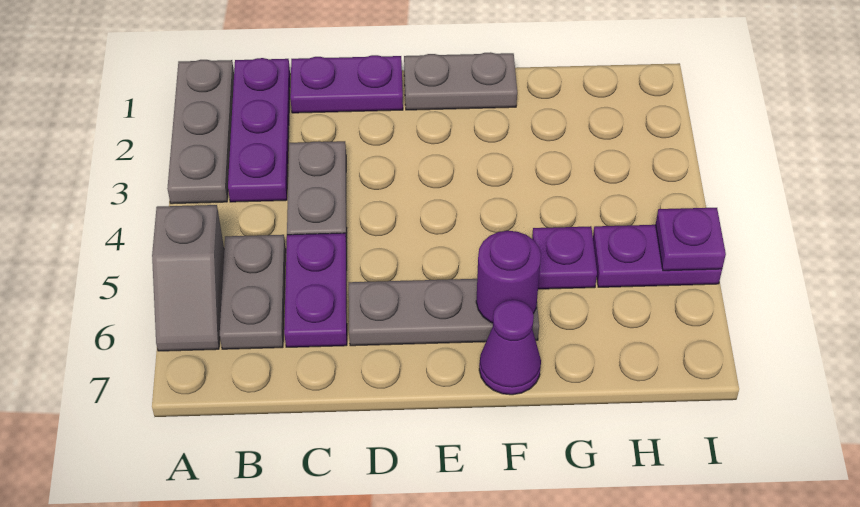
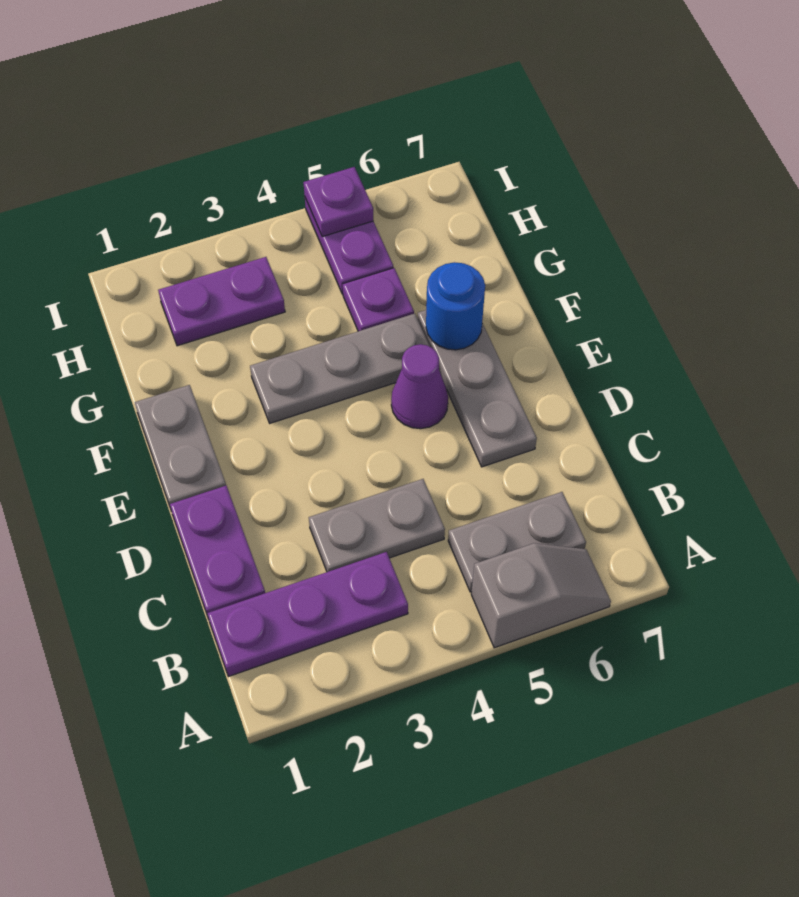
grey plate A1:A3 level 1 -> grey plate F3:F5 level 1
purple plate C5:C6 level 1 -> purple plate H2:H3 level 1
purple round brick F6 level 2 -> blue round brick F6 level 2
purple cone F7 level 1 -> purple cone E5 level 1

